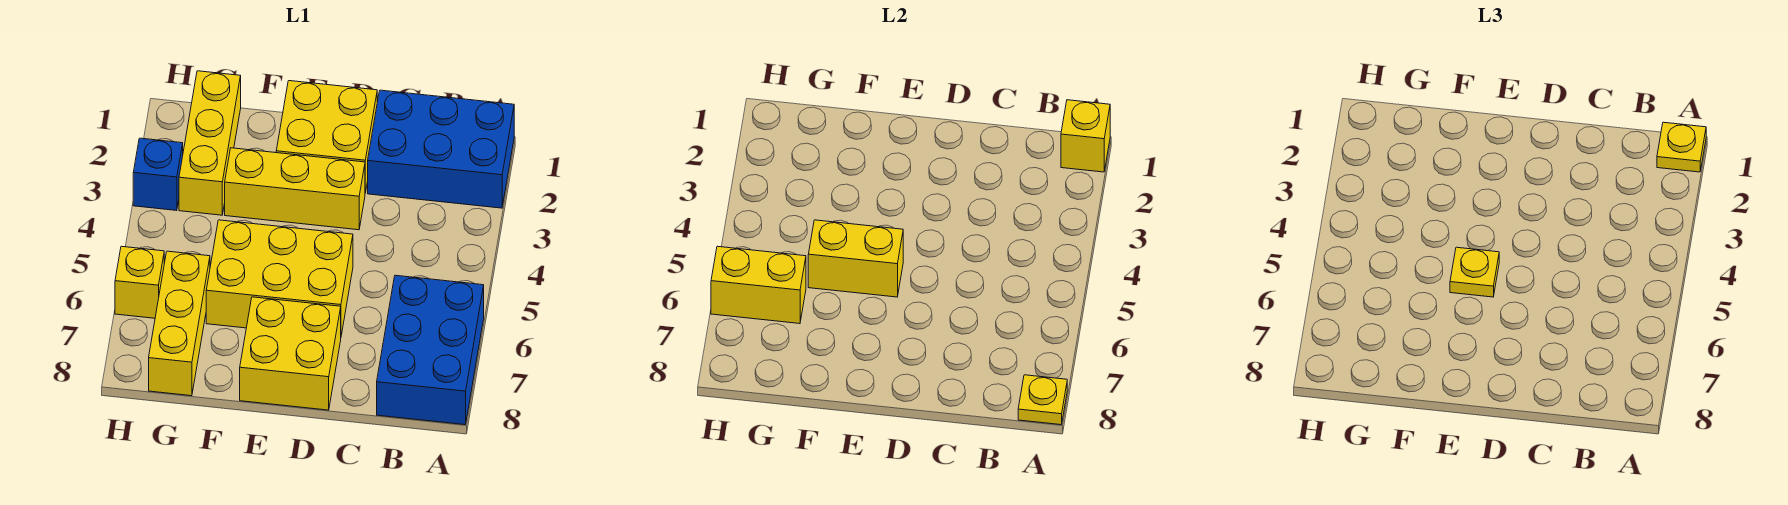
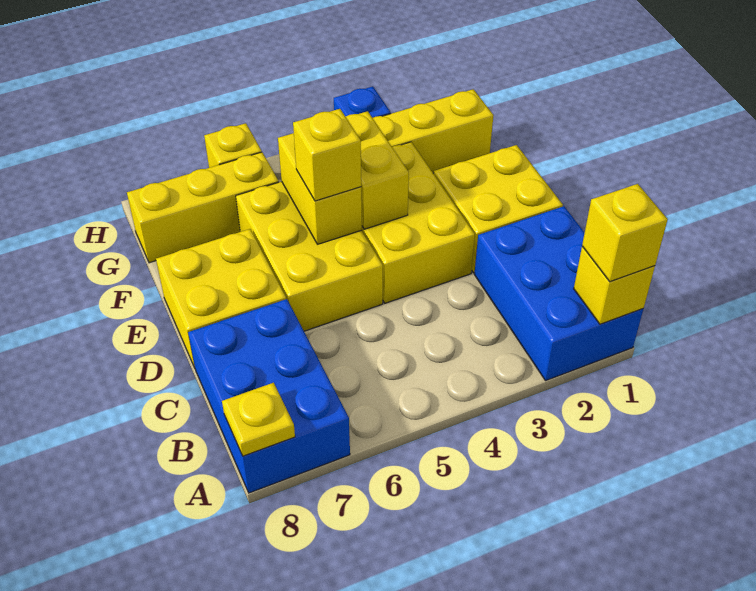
yellow plate A1 level 3 -> yellow brick A1 level 3
blue brick A6:B8 level 1 -> blue brick A7:C8 level 1
yellow brick D3:F3 level 1 -> yellow brick D3:F4 level 1
yellow plate E5 level 3 -> yellow brick E5 level 3
yellow brick G6:H6 level 2 -> yellow brick E4:F4 level 2

